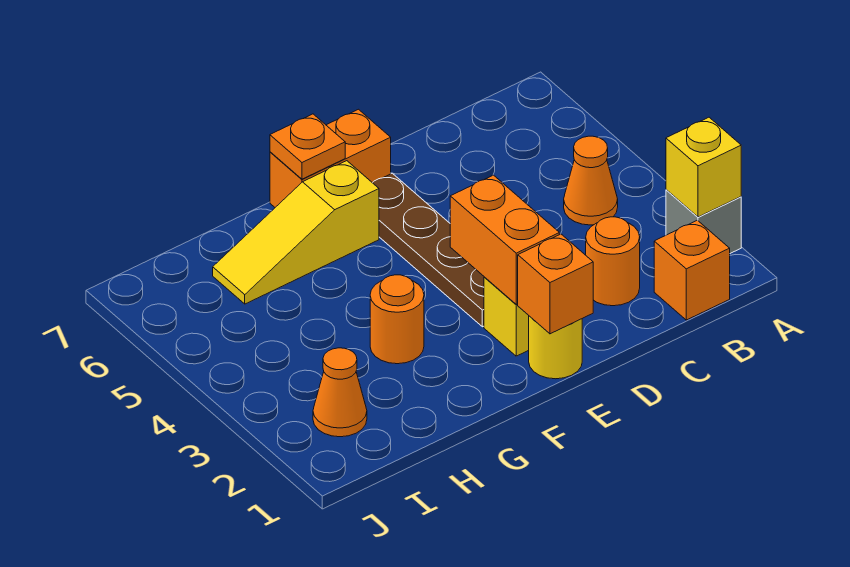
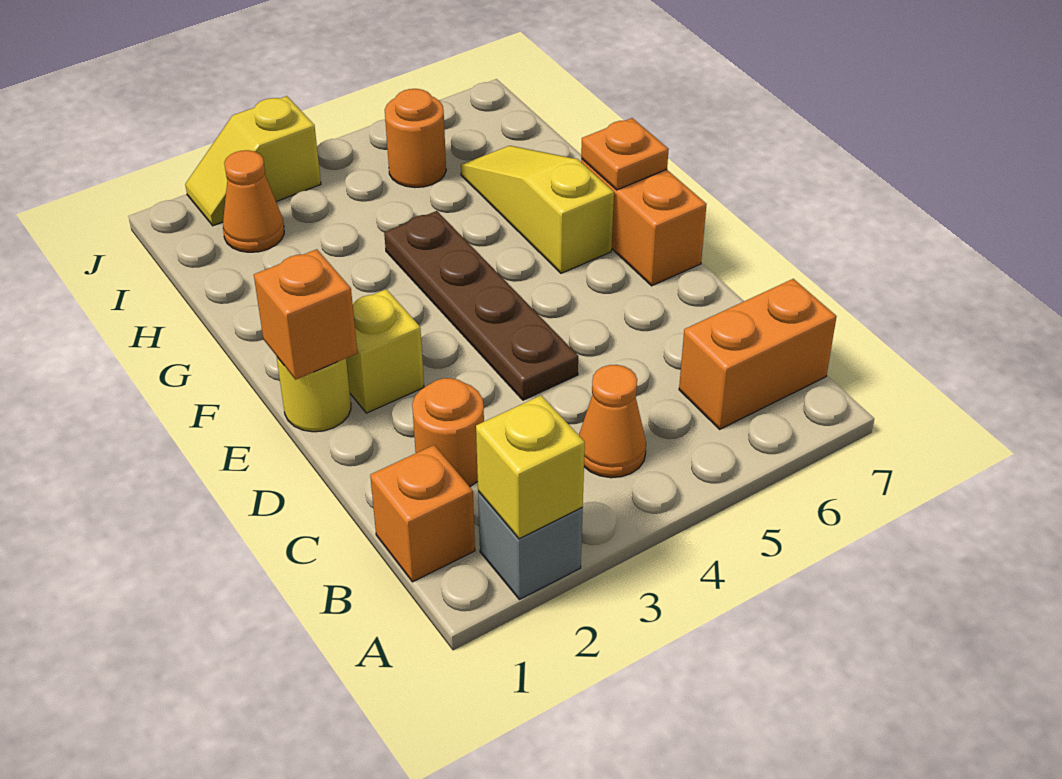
orange brick E2:E3 level 2 -> orange brick B6:B7 level 1
brown plate E3:E6 level 1 -> brown plate D4:G4 level 1
orange round brick G3 level 1 -> orange round brick I5 level 1
none -> yellow slope J2:J3 level 1 top 3

